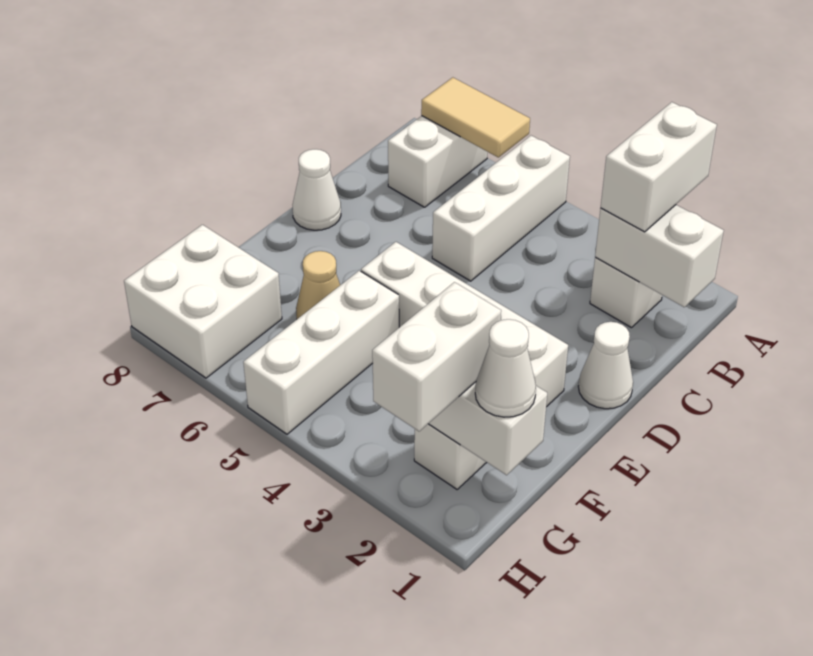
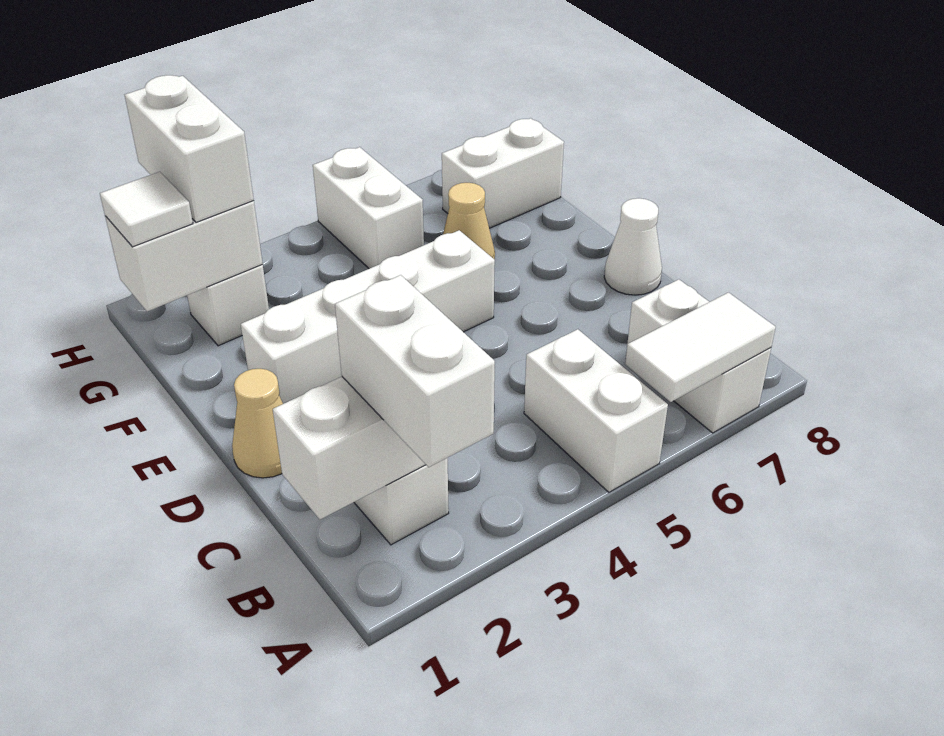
white brick A5:C5 level 1 -> white brick A5:B5 level 1
tan tile A6:A7 level 2 -> white tile A6:A7 level 2
white cone D1 level 1 -> tan cone D1 level 1
white brick F5:H5 level 1 -> white brick G5:H5 level 1
white cone G1 level 3 -> white tile G1 level 3
white brick G7:H8 level 1 -> white brick G7:G8 level 1

